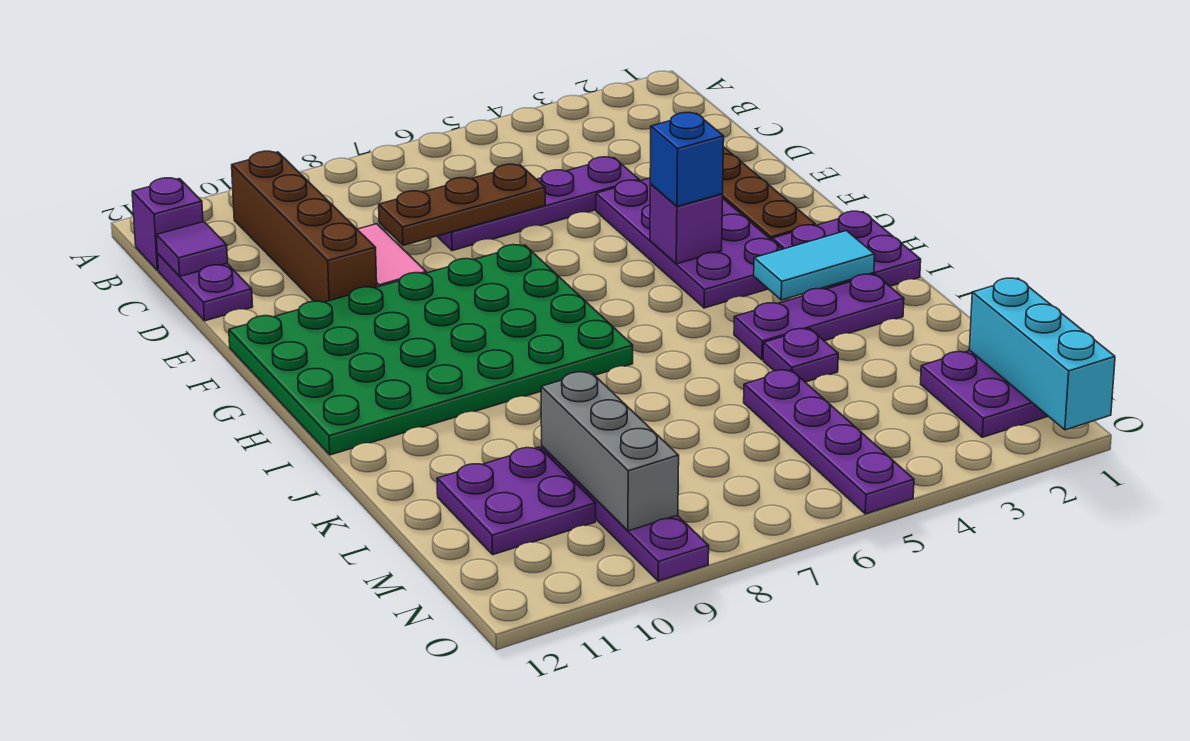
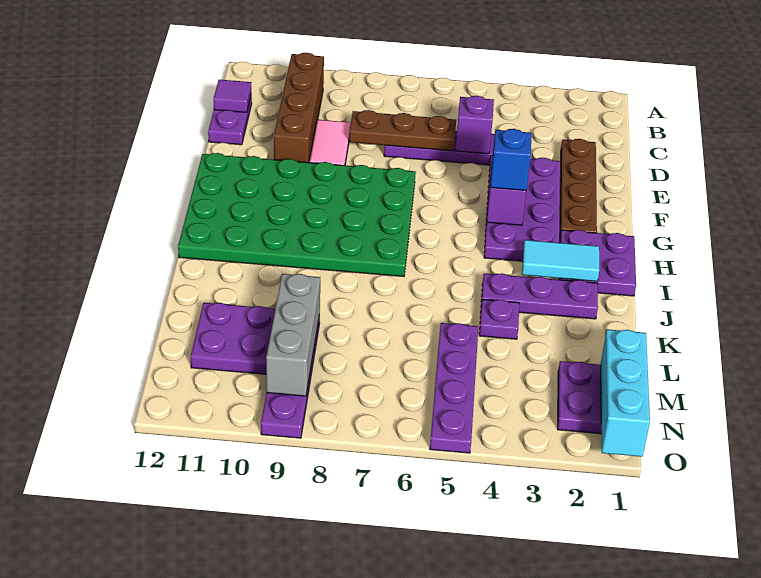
purple brick B12 level 1 -> purple brick D5 level 2

